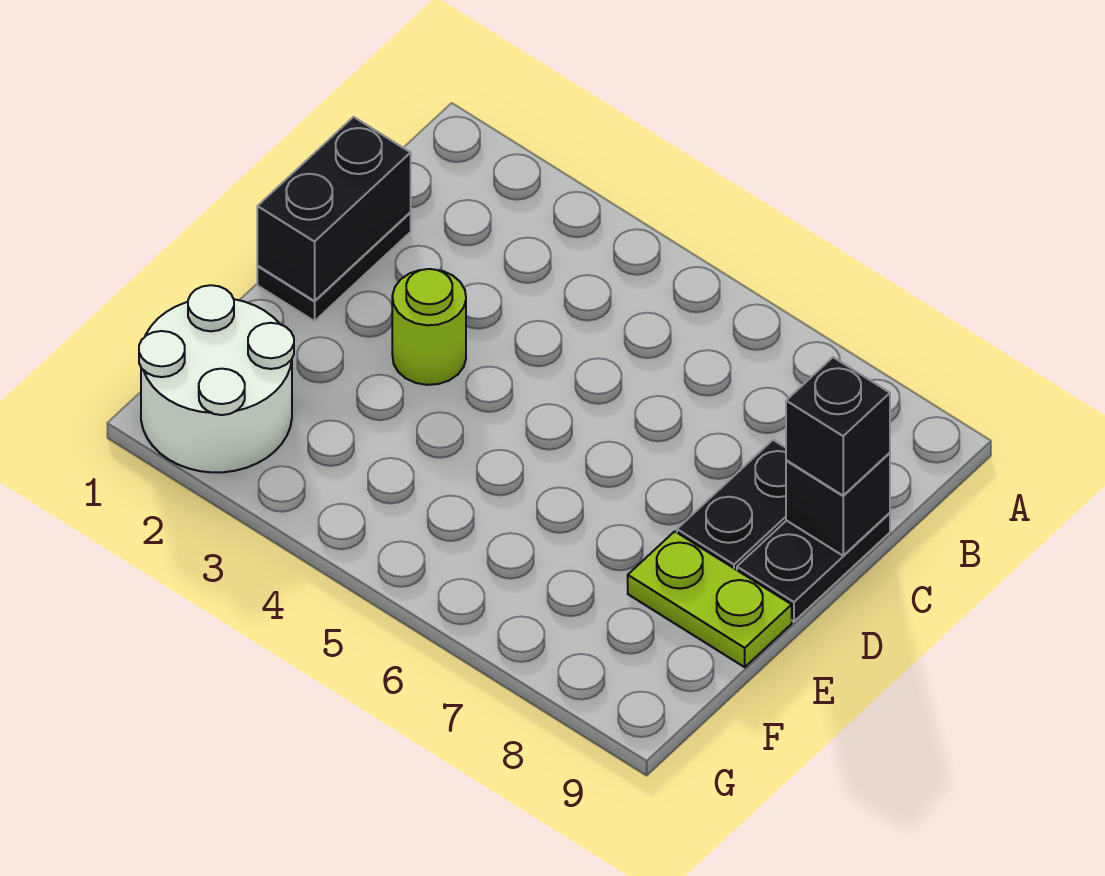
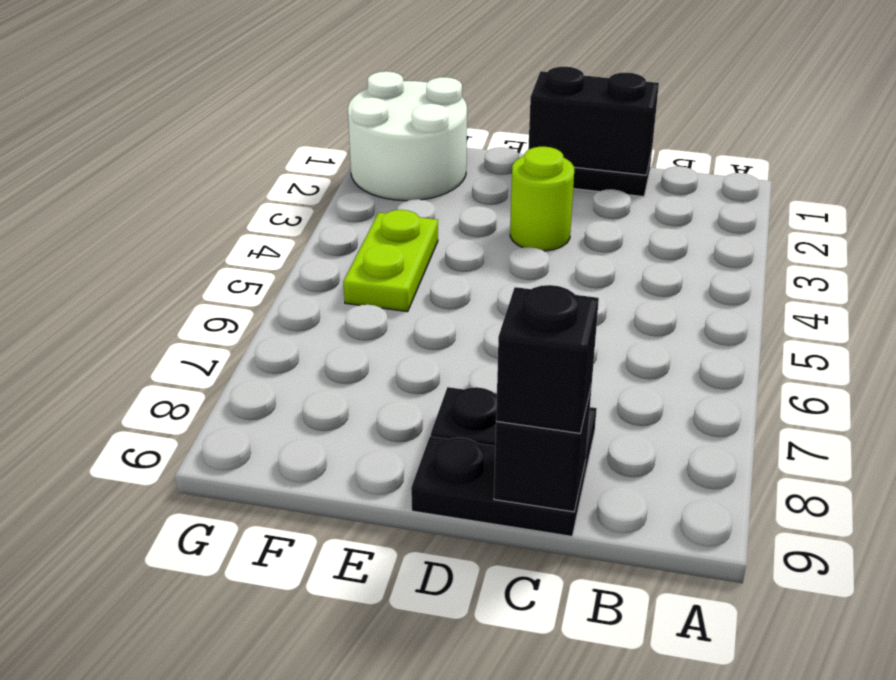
lime plate E8:E9 level 1 -> lime plate F4:F5 level 1

